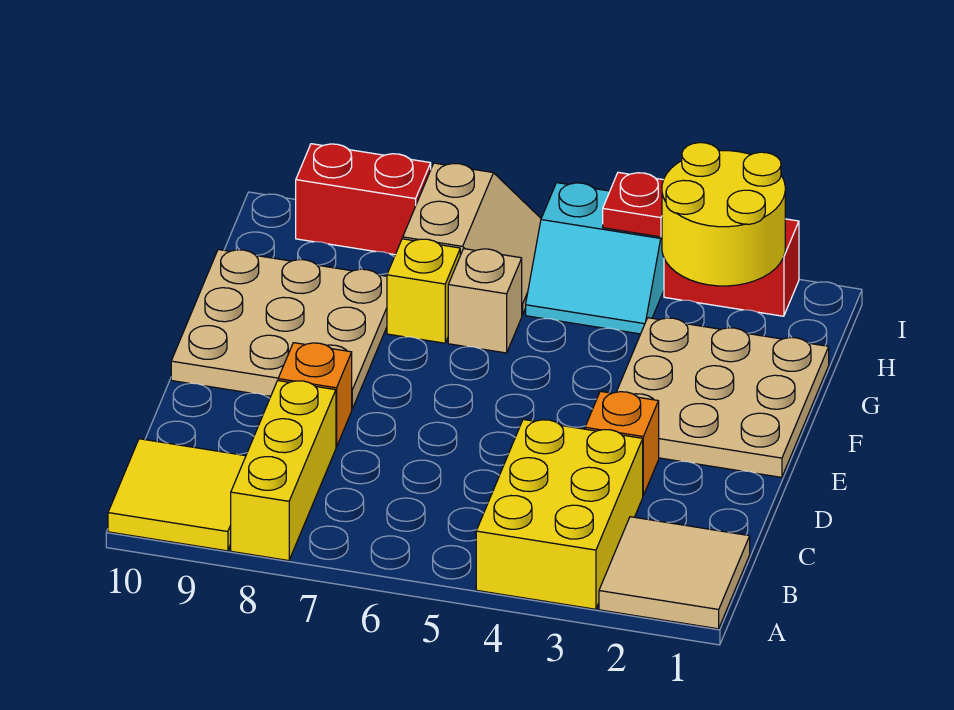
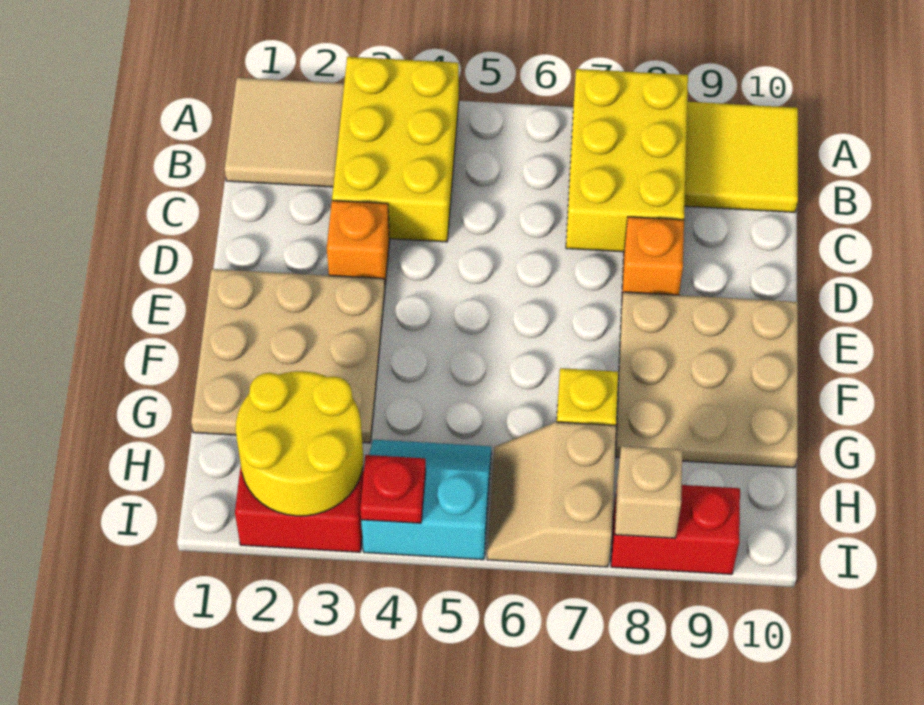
yellow brick A8:C8 level 1 -> yellow brick A7:C8 level 1
tan brick G6 level 1 -> tan brick I8 level 2

